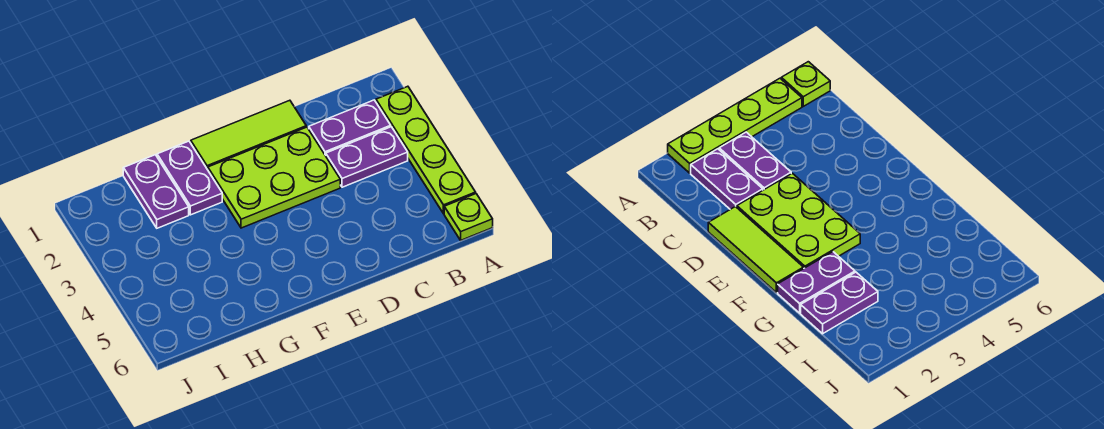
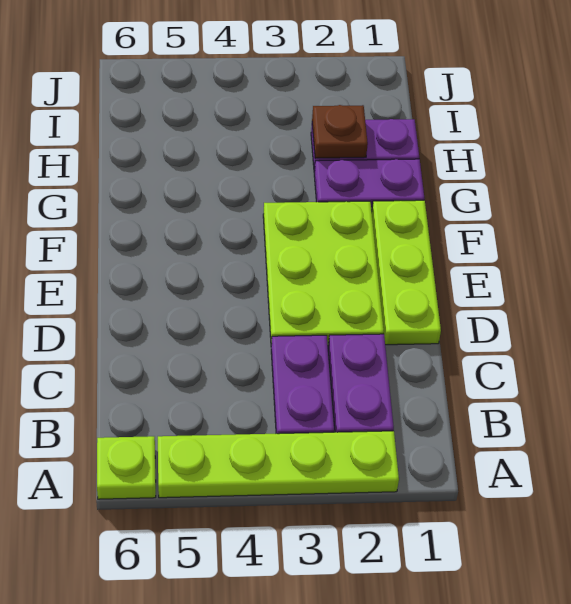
lime tile D1:F1 level 1 -> lime plate D1:F1 level 1
none -> brown plate H2 level 2

